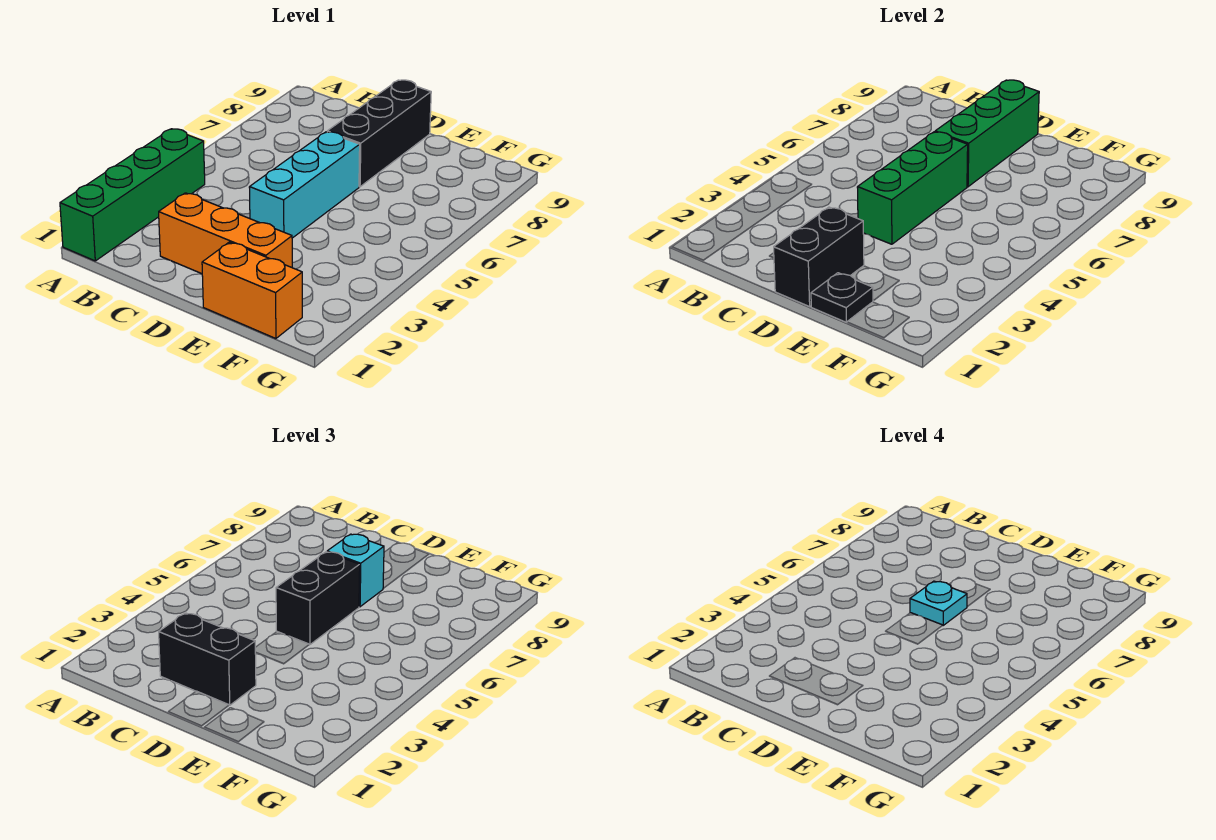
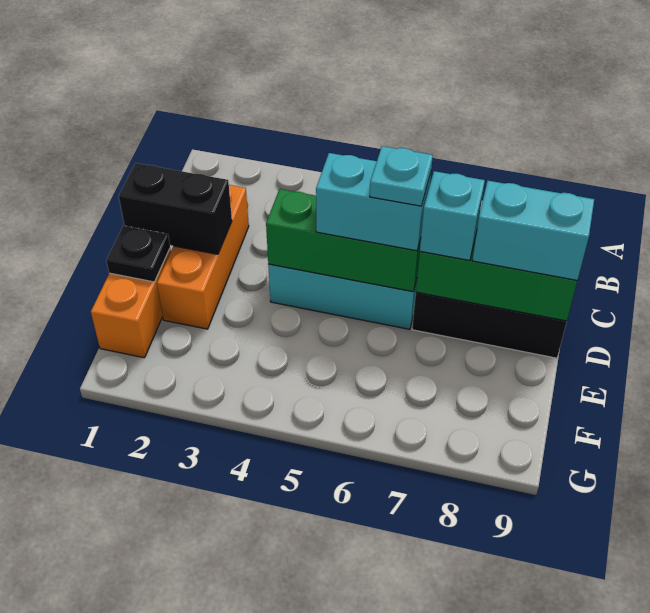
green brick A1:A4 level 1 -> none
black brick C2:D2 level 3 -> none
black brick D5:D6 level 3 -> cyan brick D5:D6 level 3
none -> cyan brick D8:D9 level 3

